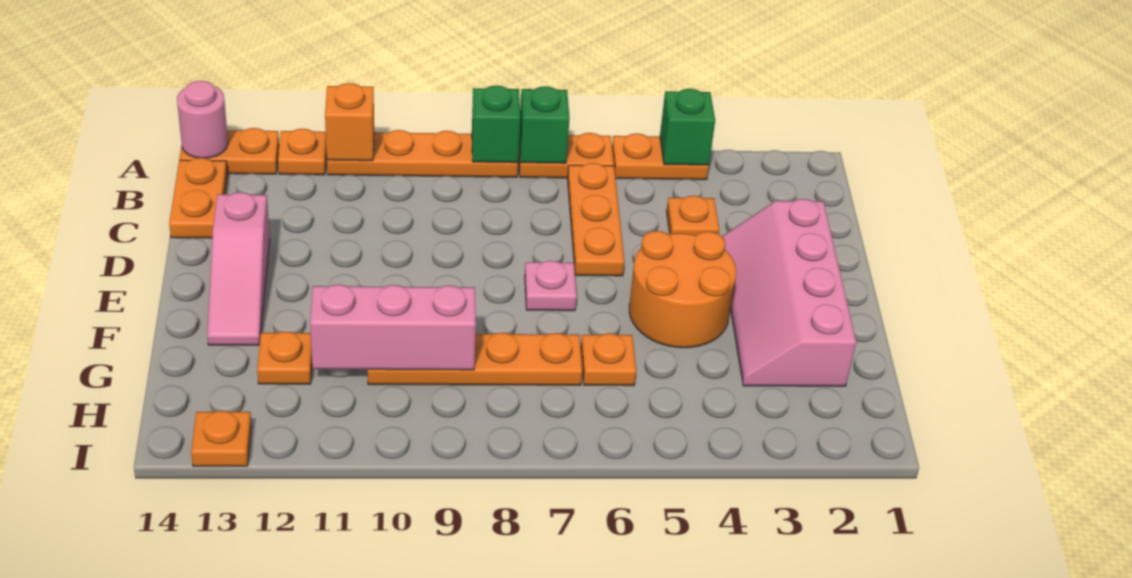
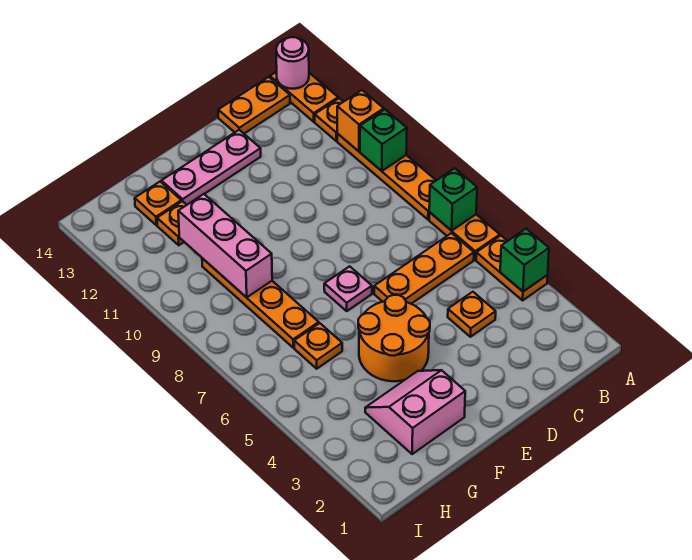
green brick A8 level 2 -> green brick A10 level 2
pink slope D2:G3 level 1 top 2 -> pink slope F2:G3 level 1 top 2
pink slope D13:F13 level 1 top D -> pink plate D13:F13 level 1
orange plate I13 level 1 -> orange plate G13 level 1

